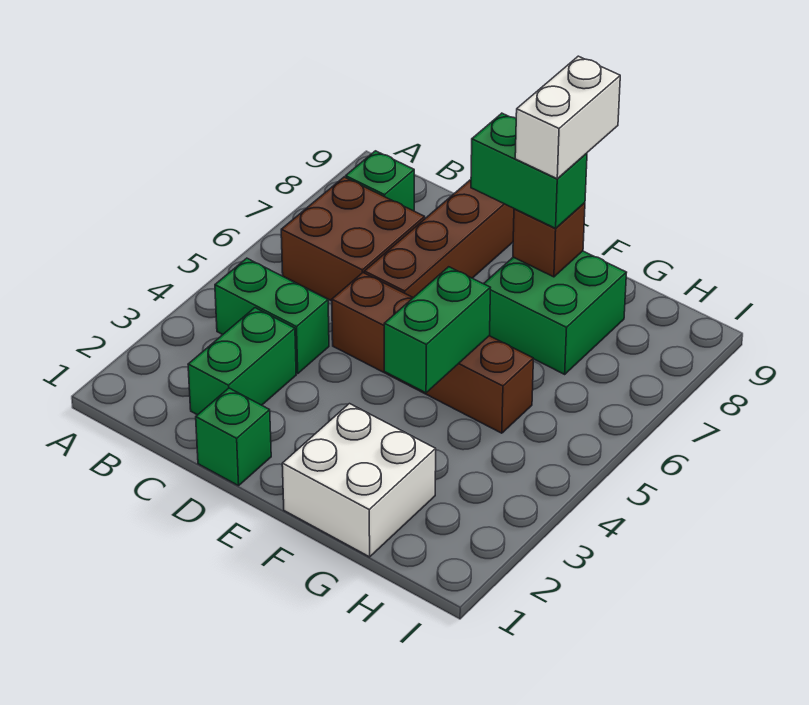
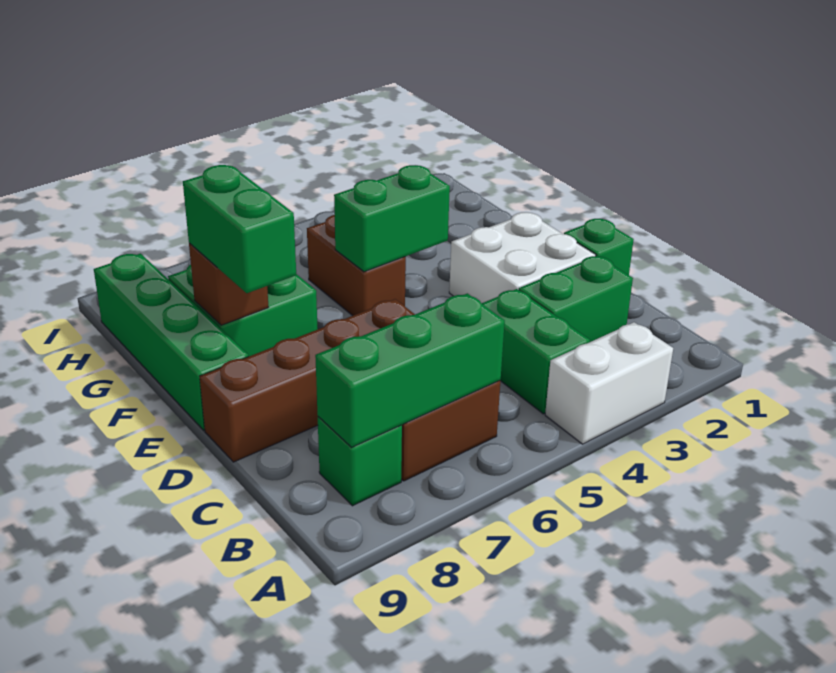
none -> green brick B6:B8 level 2
brown brick D5:G5 level 1 -> brown brick F5:G5 level 1
none -> green brick E9:H9 level 1
white brick F1:G2 level 1 -> white brick D2:E3 level 1
white brick F8:F9 level 4 -> white brick A3:A4 level 1

